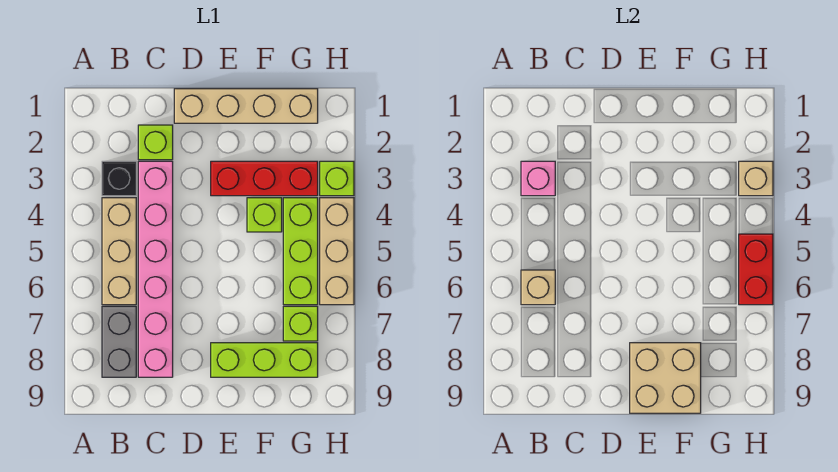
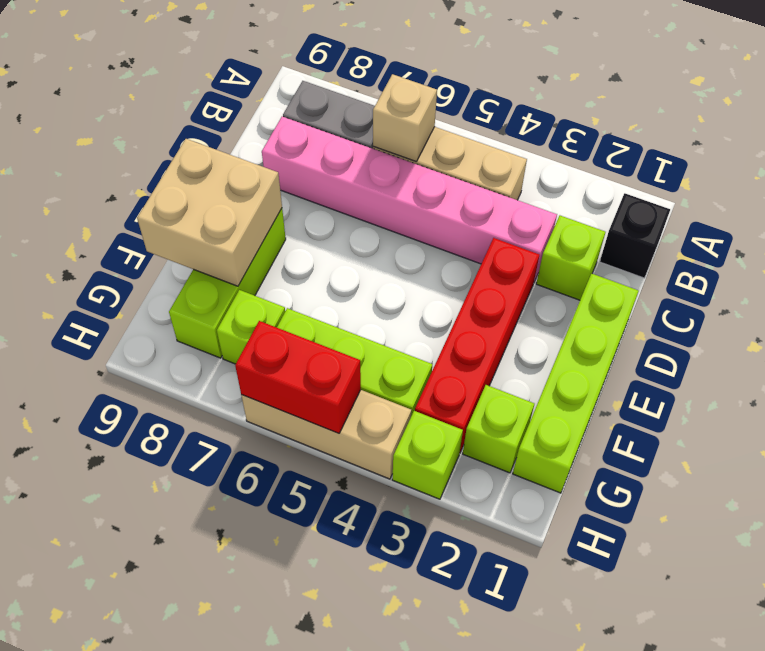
black brick B3 level 1 -> black brick B1 level 1
pink brick B3 level 2 -> none
tan brick D1:G1 level 1 -> lime brick D1:G1 level 1
red brick E3:G3 level 1 -> red brick D3:G3 level 1
lime brick F4 level 1 -> lime brick G2 level 1
tan brick H3 level 2 -> none

